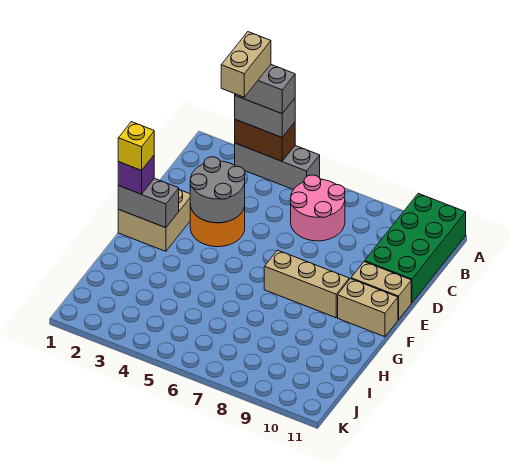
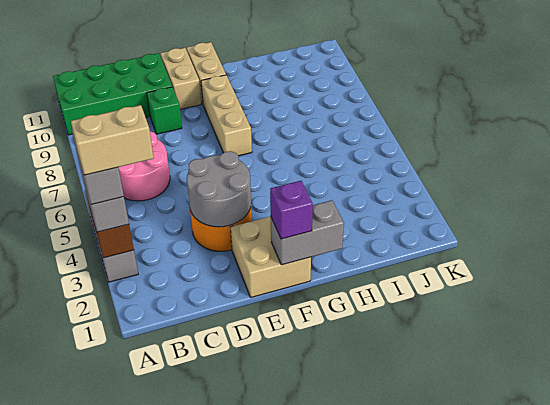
none -> green brick D9 level 1
grey brick F1:F2 level 2 -> grey brick F1:G1 level 2
yellow brick F1 level 4 -> none

